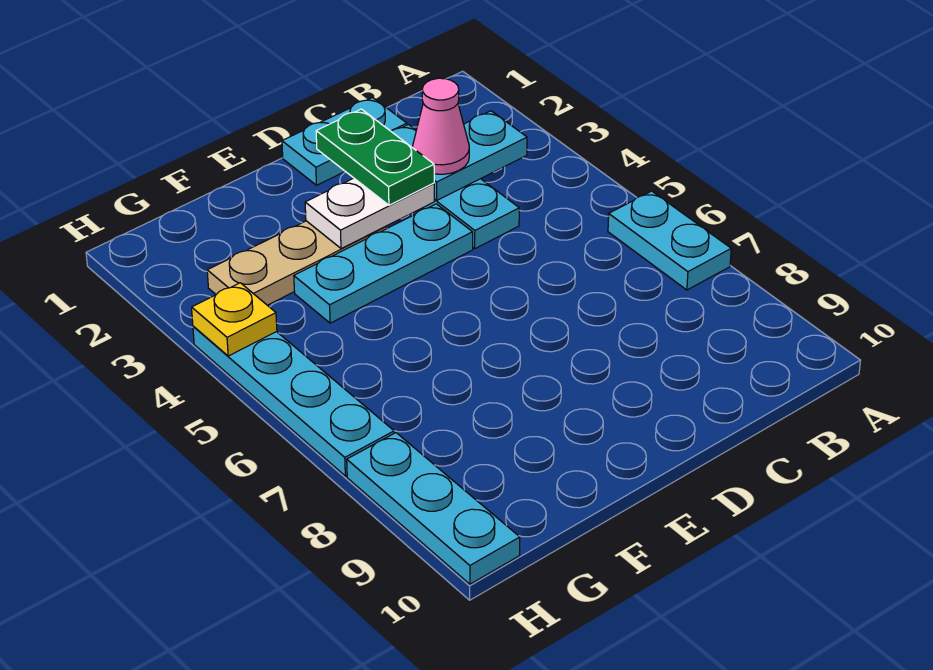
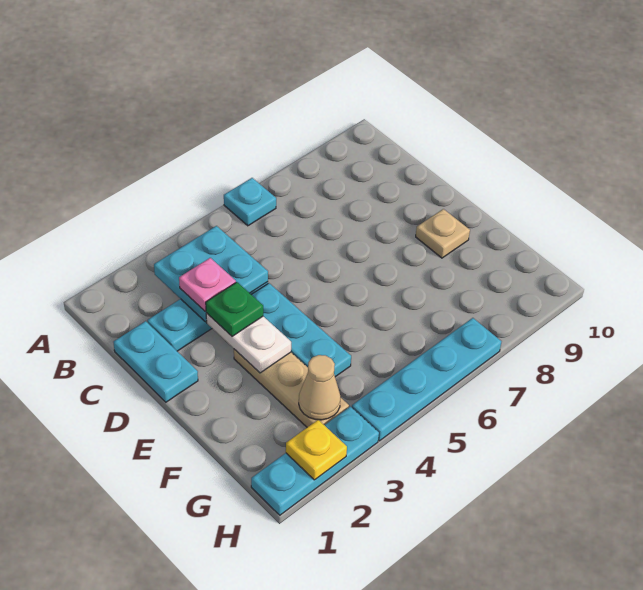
cyan plate A6:A7 level 1 -> cyan plate A6 level 1
cyan plate B3:C3 level 2 -> cyan plate B3:C4 level 2
pink cone C3 level 3 -> pink plate C3 level 3
green plate D2:D3 level 3 -> green plate D3 level 3
none -> tan plate E9 level 1
none -> tan cone G3 level 2
yellow plate H4 level 2 -> yellow plate H2 level 2
cyan plate H8:H10 level 1 -> cyan plate H1:H3 level 1

